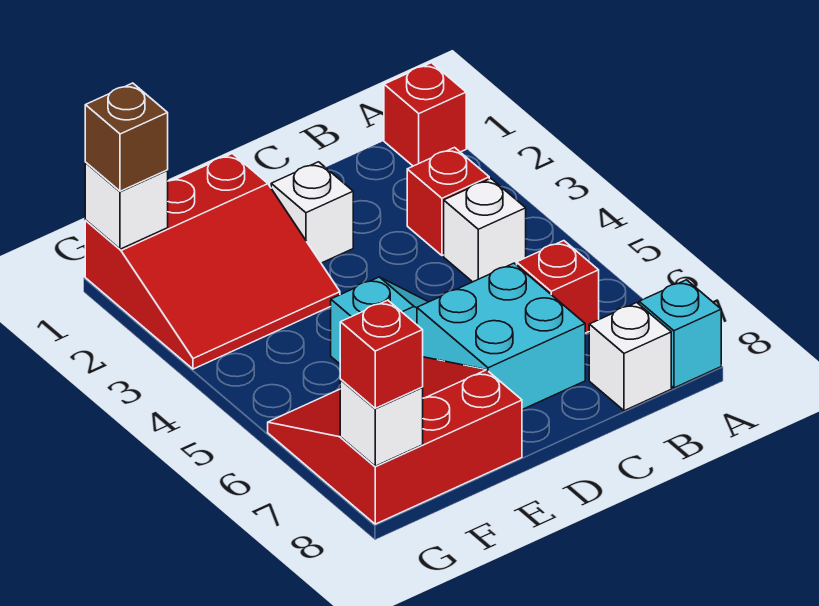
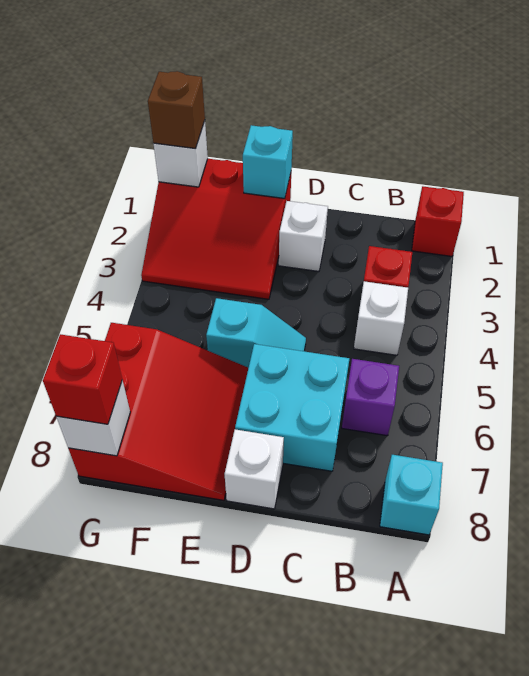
red brick B6 level 1 -> purple brick B6 level 1
white brick B8 level 1 -> white brick D8 level 1
none -> cyan brick E1 level 2
red slope E6:G8 level 1 top 8 -> red slope E6:G8 level 1 top G

